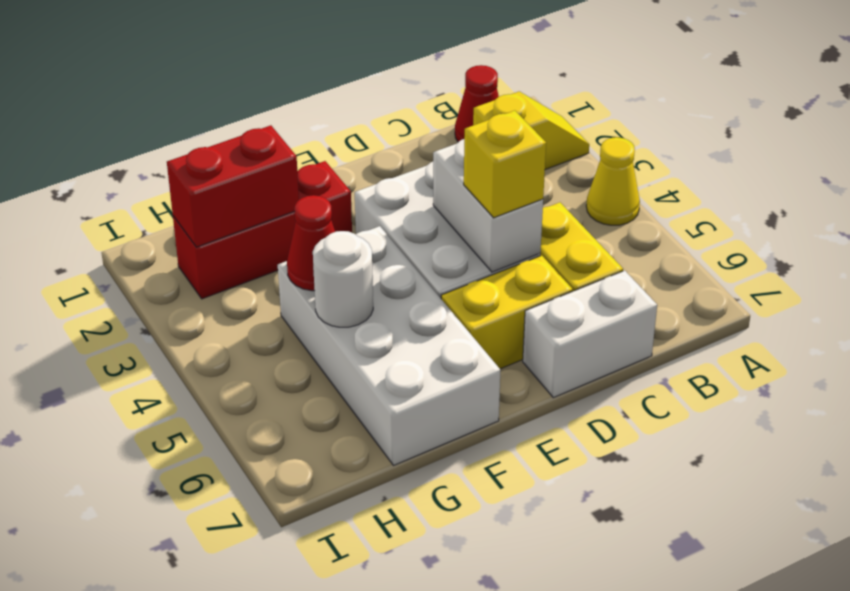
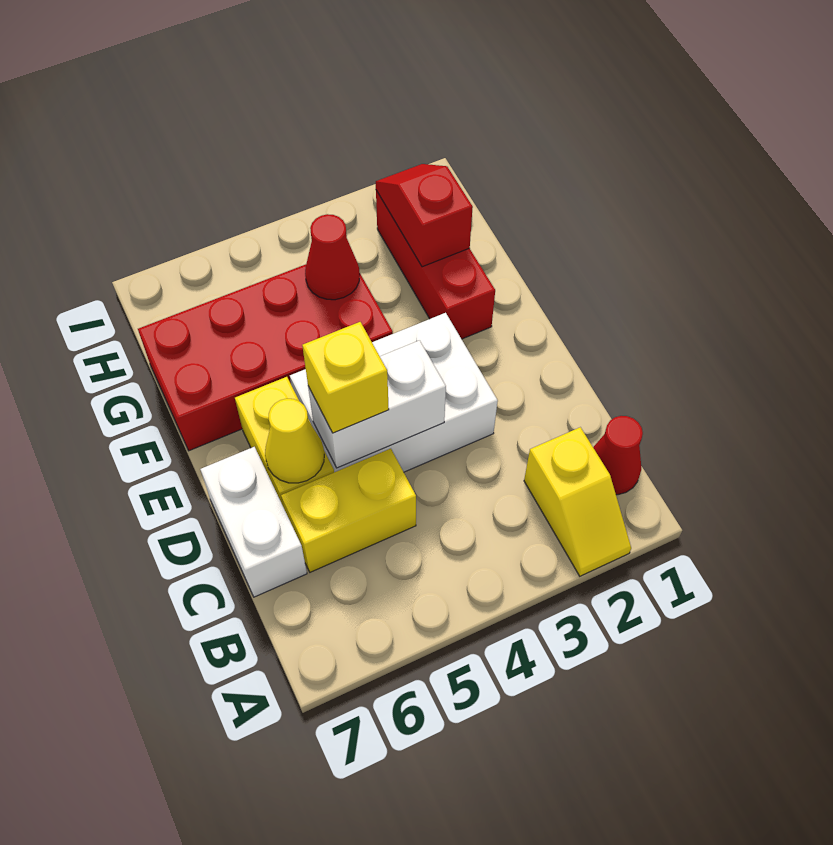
yellow cone A4 level 1 -> yellow cone D6 level 2
white brick F4:G7 level 1 -> red brick F4:G7 level 1
red brick G2:H2 level 2 -> red slope G2:H2 level 2 top G
white round brick G5 level 2 -> none

